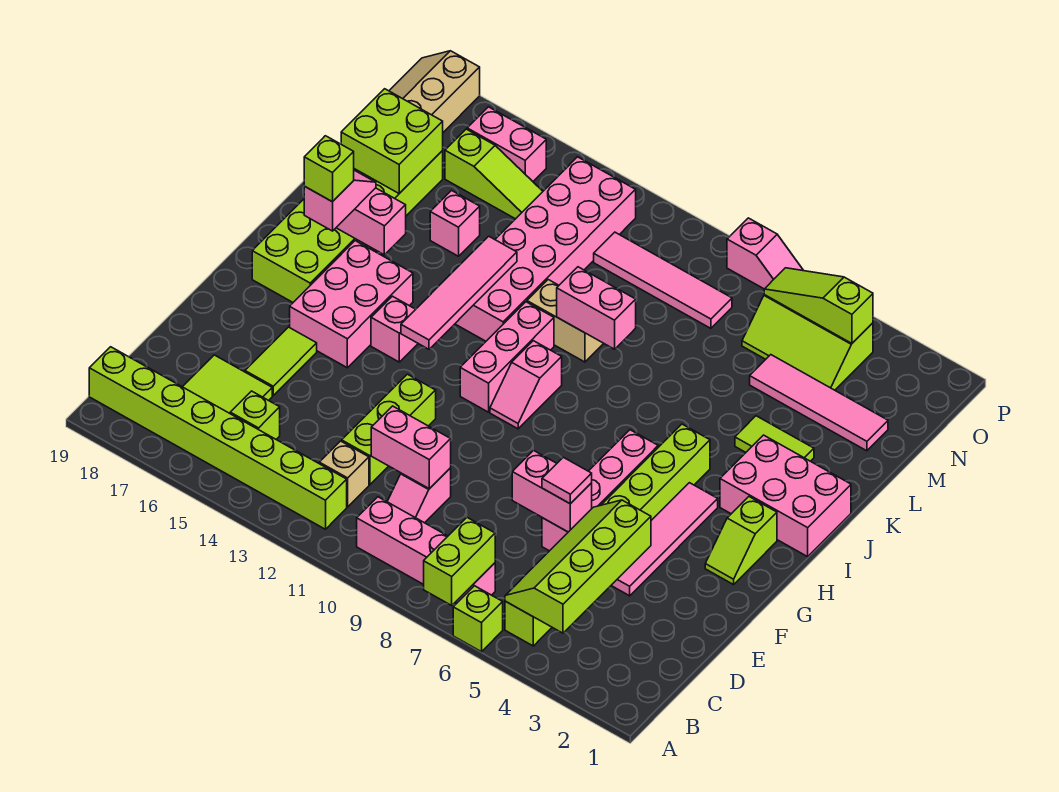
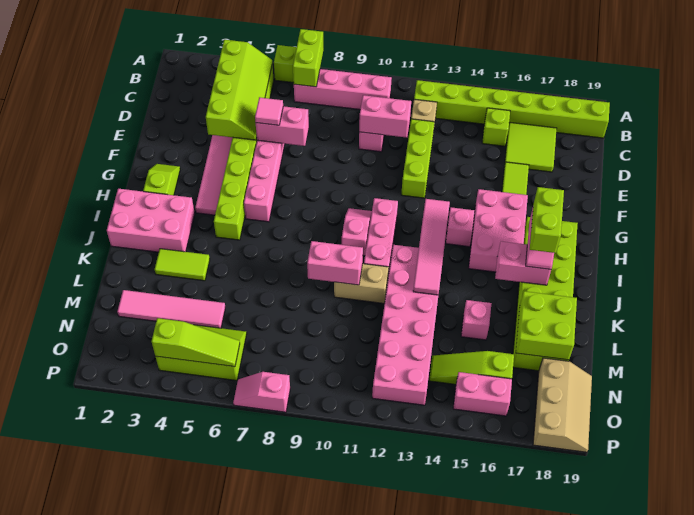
lime brick I17 level 4 -> lime brick I17:J17 level 4
pink tile N8:N11 level 1 -> none

